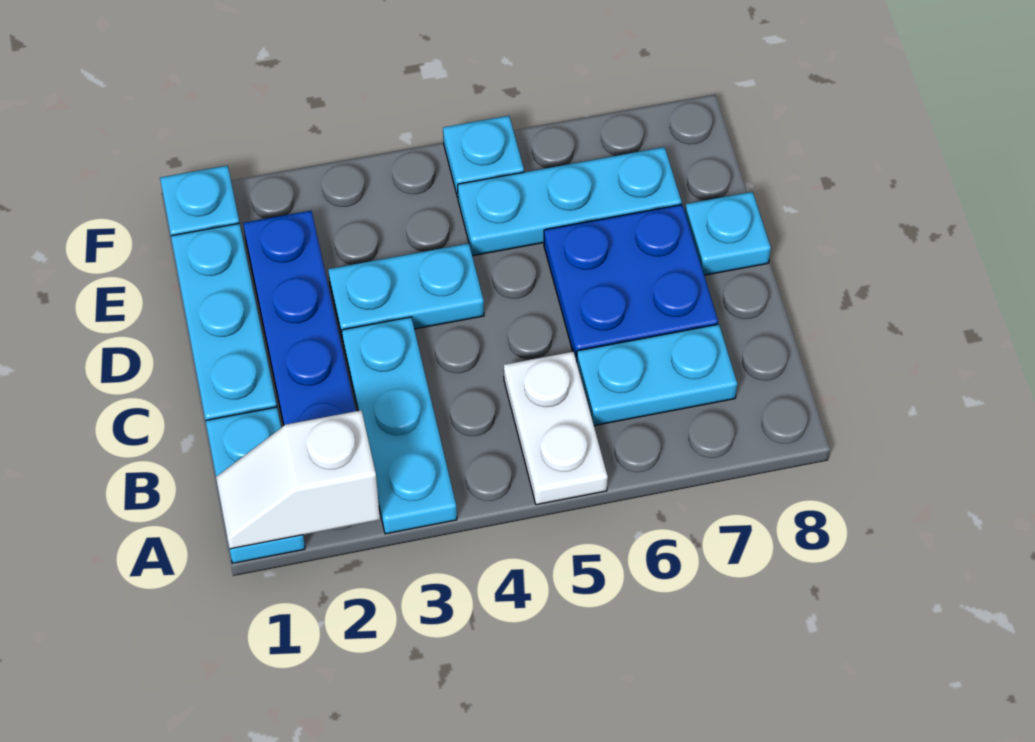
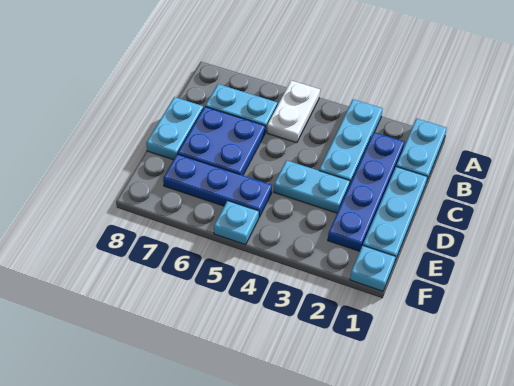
white slope A1:A2 level 2 top 2 -> none
cyan plate D8 level 1 -> cyan plate C8:D8 level 1
cyan plate E5:E7 level 1 -> blue plate E5:E7 level 1

